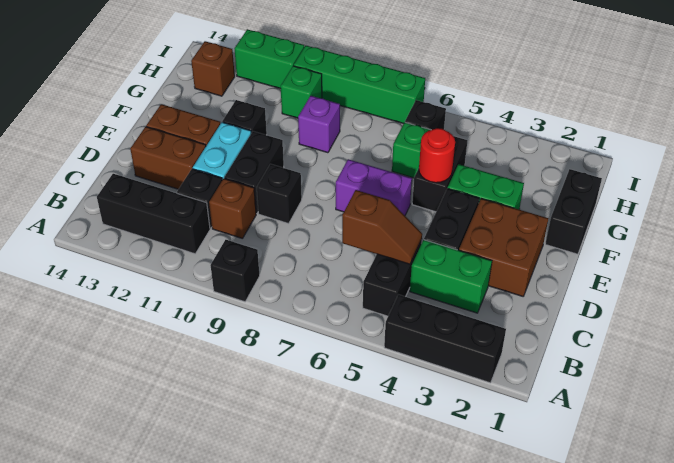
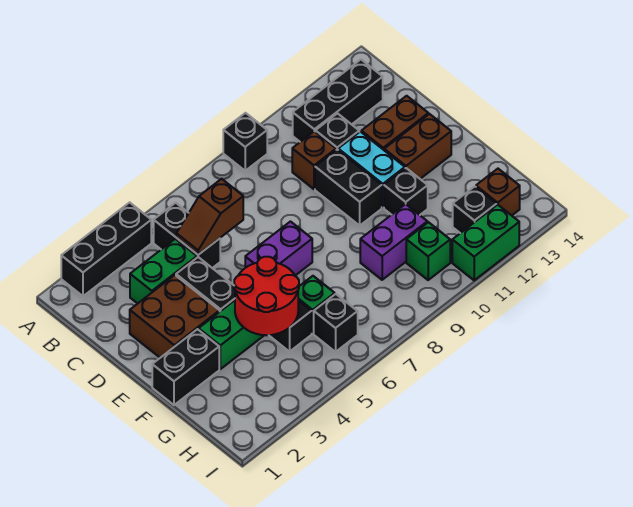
black brick D9 level 1 -> black brick H12 level 1
black brick F1:G1 level 1 -> black brick F1:F2 level 1
red round brick F5 level 2 -> red round brick F4:G5 level 2
purple brick G9 level 1 -> purple brick G9:G10 level 1
green brick I7:I10 level 1 -> none

